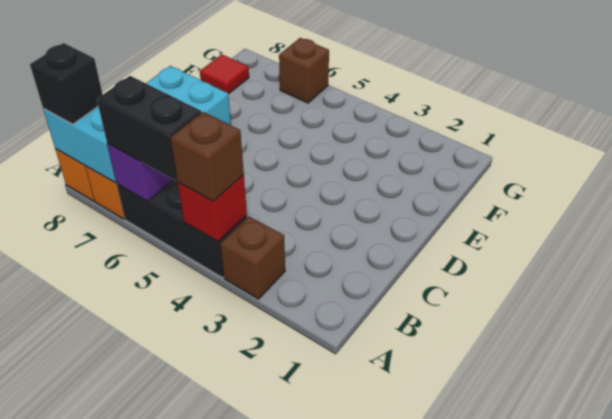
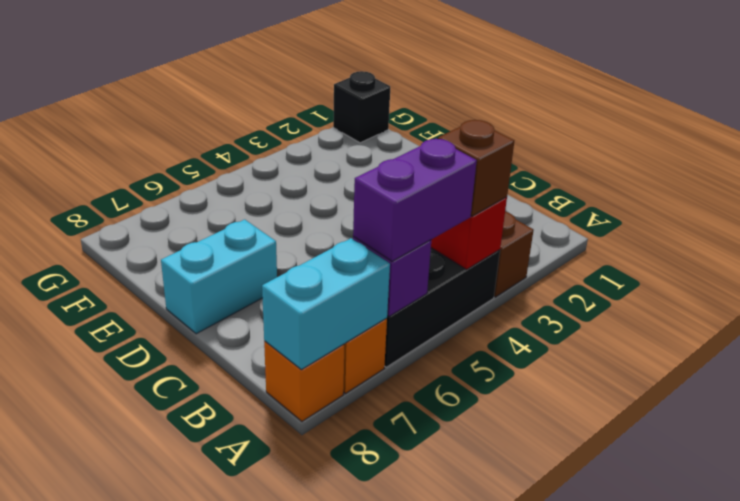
black brick A5:A6 level 3 -> purple brick A5:A6 level 3
black brick A8 level 3 -> black brick G1 level 1
red tile F8 level 1 -> none
brown brick G6 level 1 -> none

